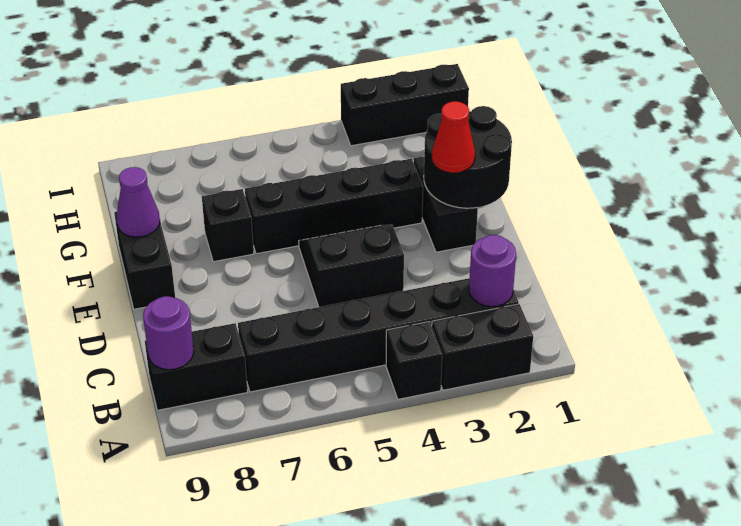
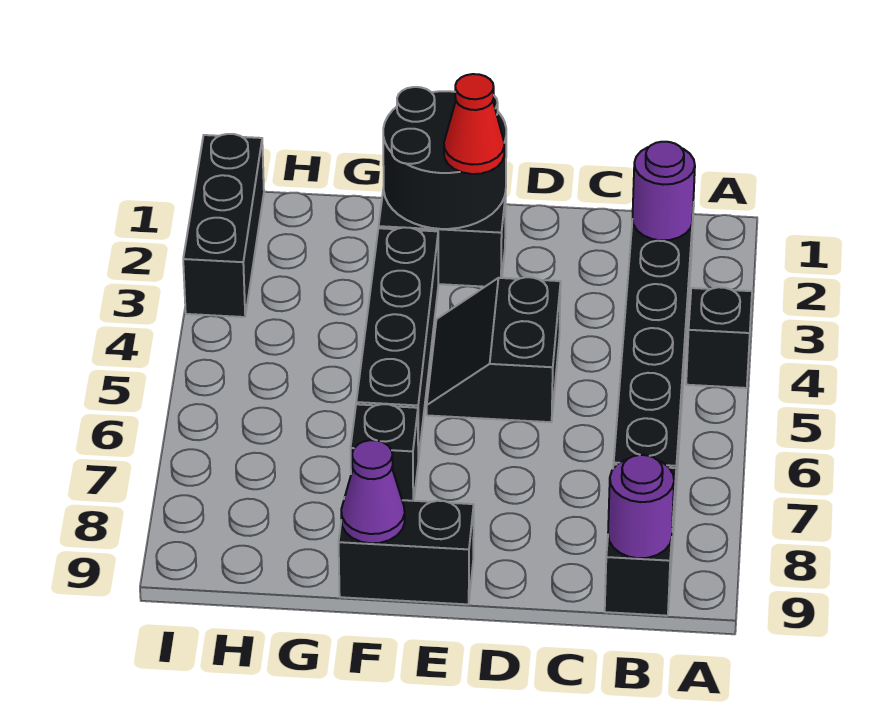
black brick A2:A3 level 1 -> none

